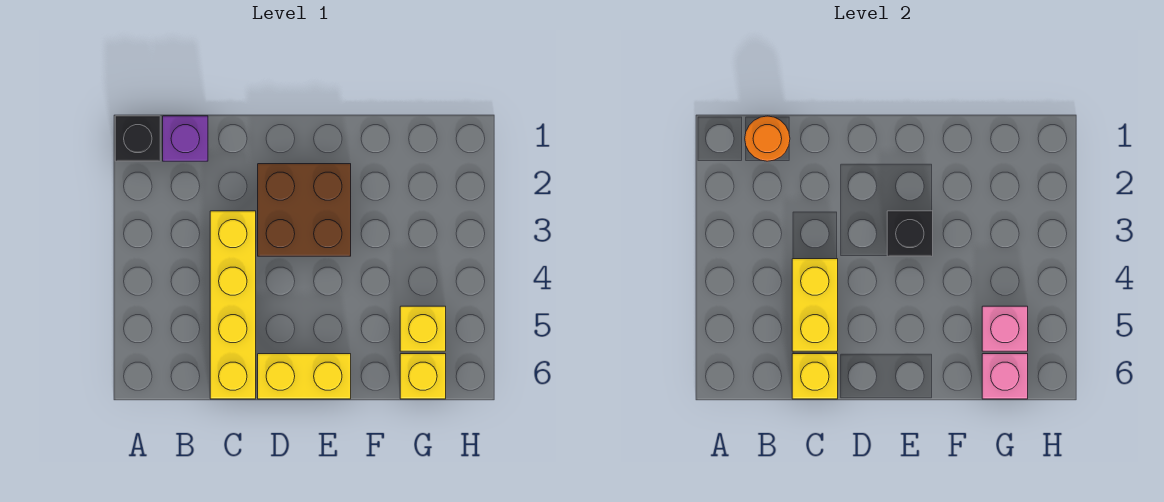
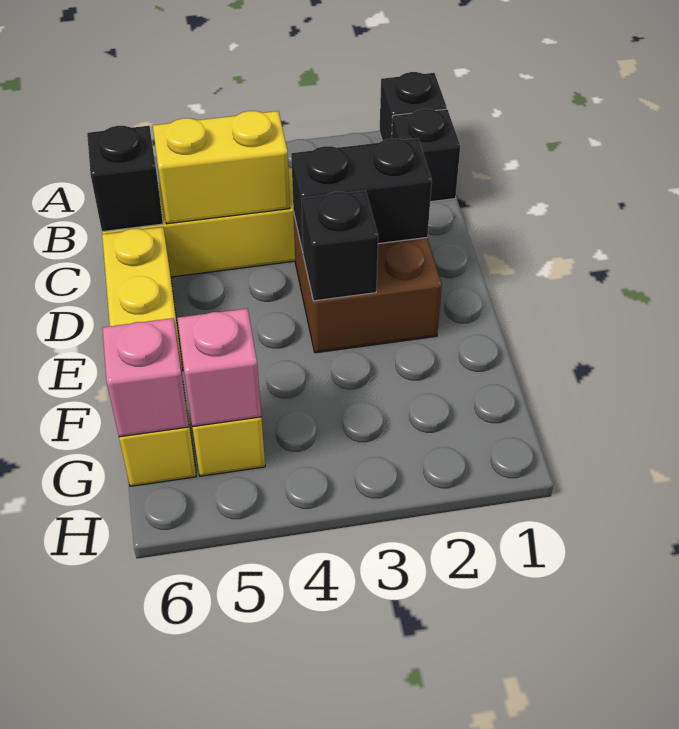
purple brick B1 level 1 -> black brick B1 level 1
orange round brick B1 level 2 -> none
yellow brick C6 level 2 -> black brick C6 level 2
none -> black brick D2:D3 level 2

